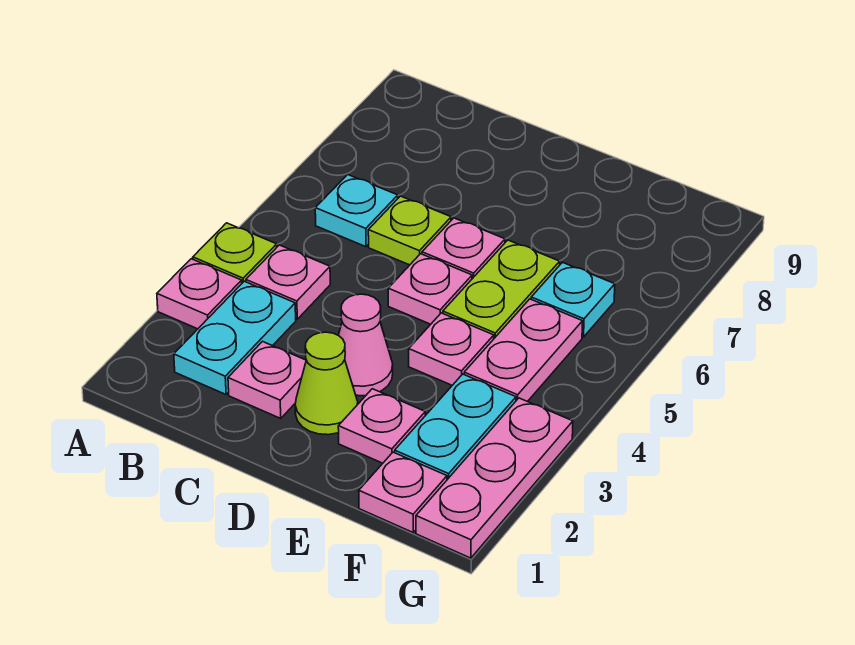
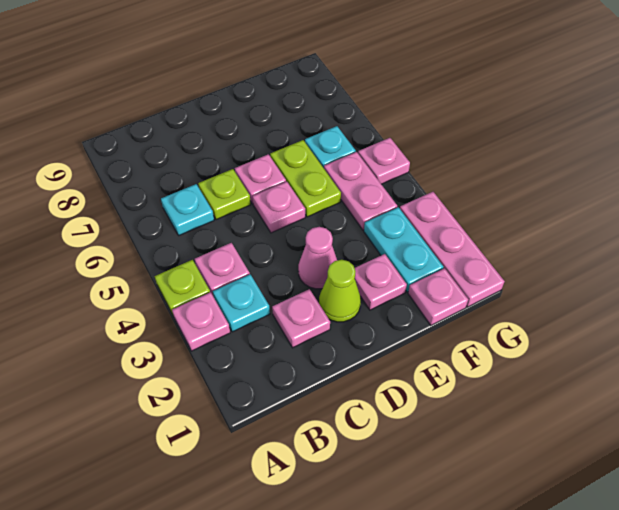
cyan plate B2:B3 level 1 -> cyan plate B3 level 1
pink plate E4 level 1 -> pink plate G5 level 1

